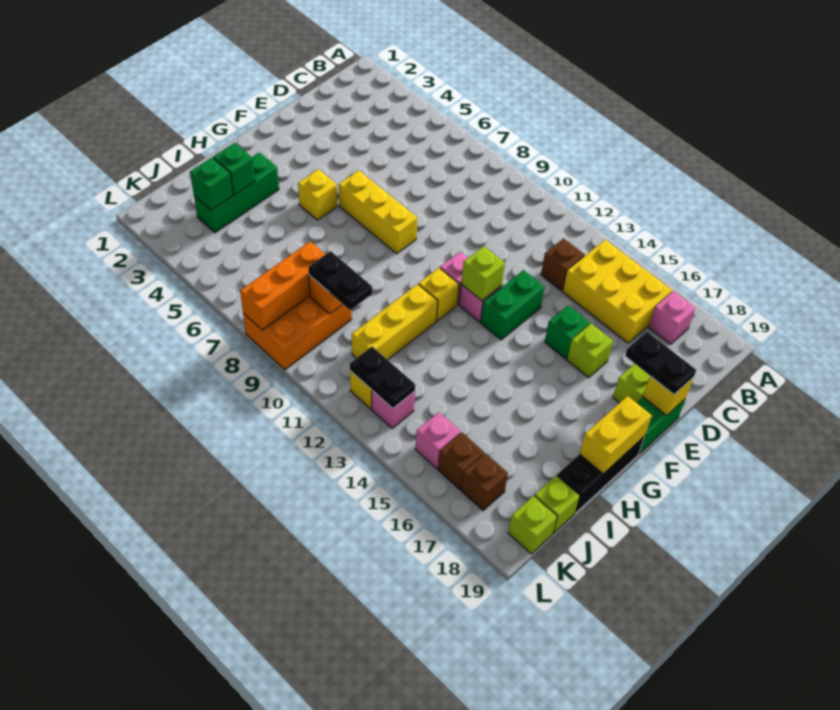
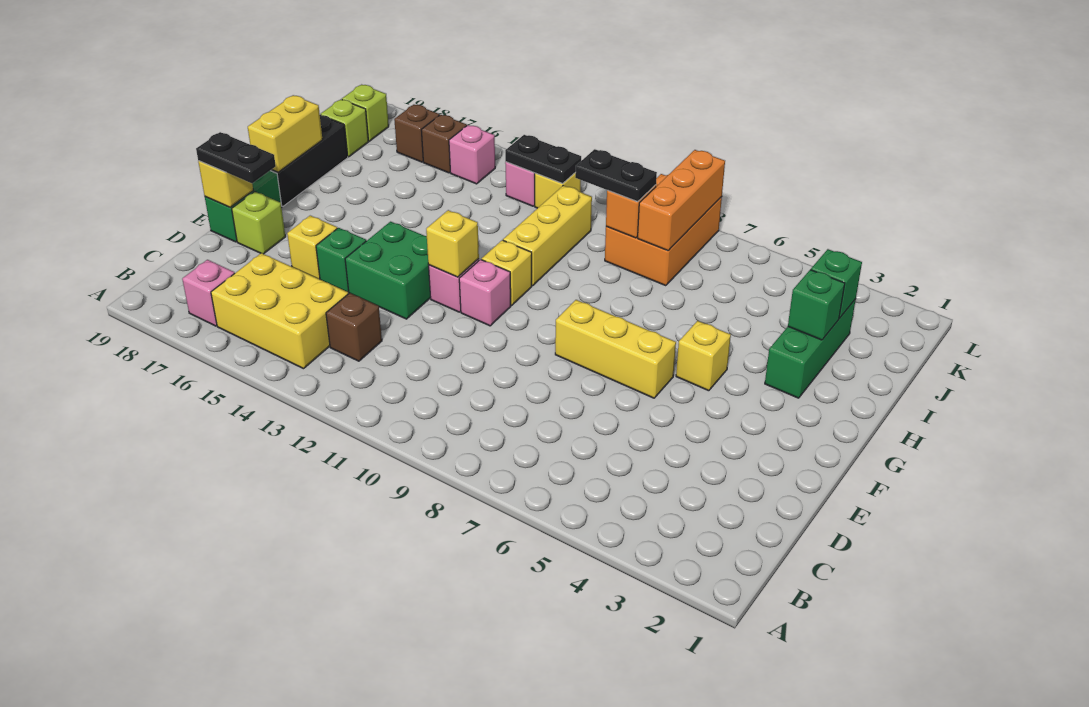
green brick E13:F13 level 1 -> green brick E13:F14 level 1
lime brick E16 level 1 -> yellow brick E16 level 1
lime brick F12 level 2 -> yellow brick F12 level 2

